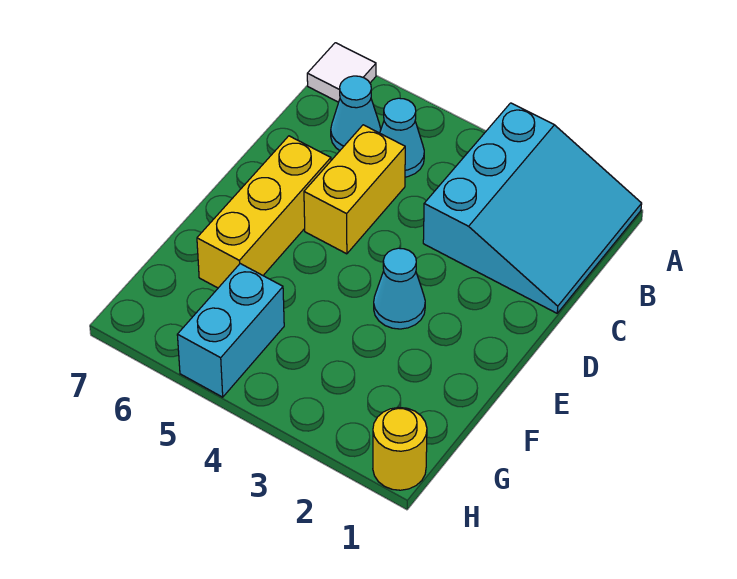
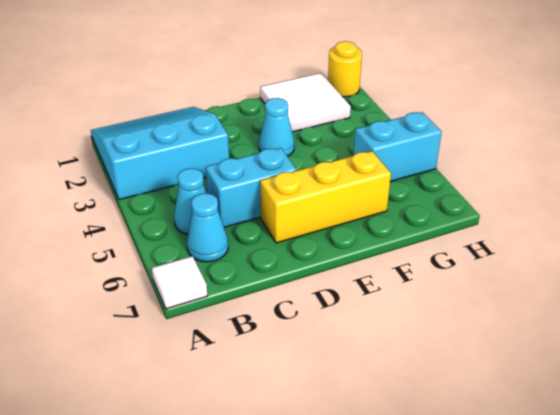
yellow brick C5:D5 level 1 -> cyan brick C5:D5 level 1
none -> white tile F1:G2 level 1

